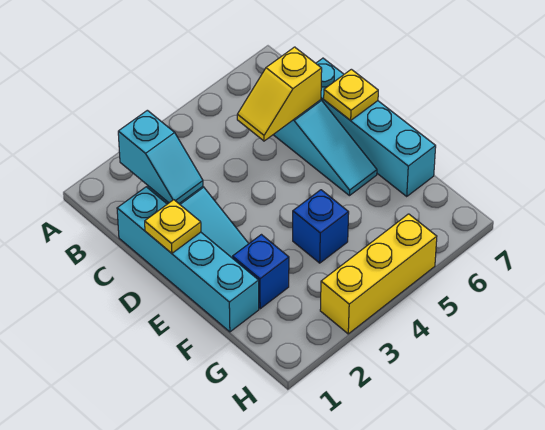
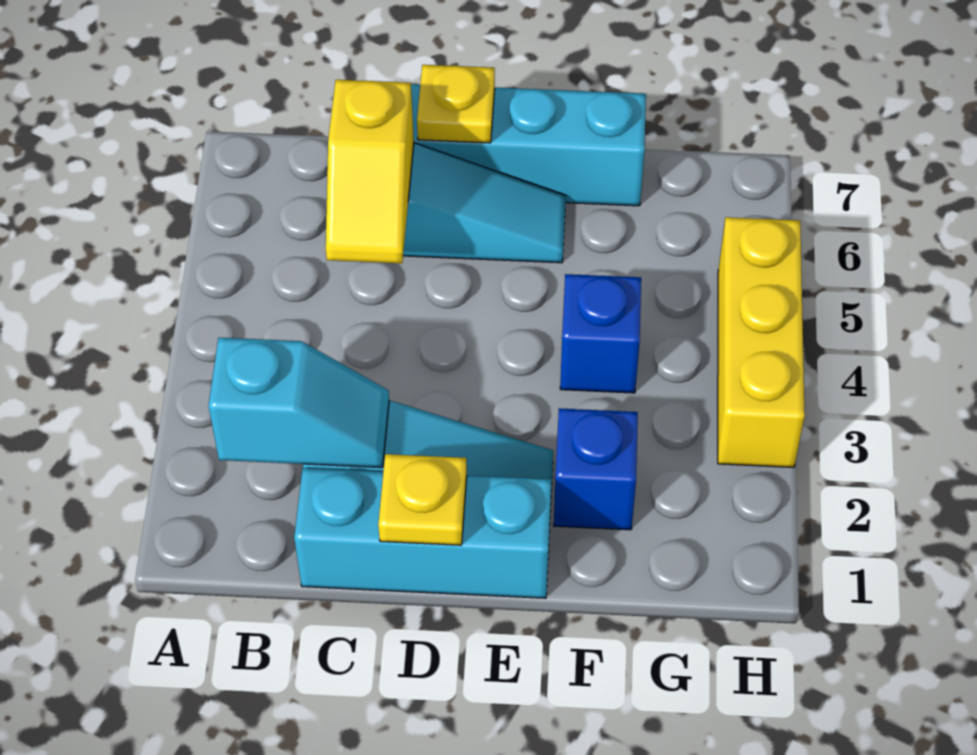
cyan brick C1:F1 level 1 -> cyan brick C1:E1 level 1

